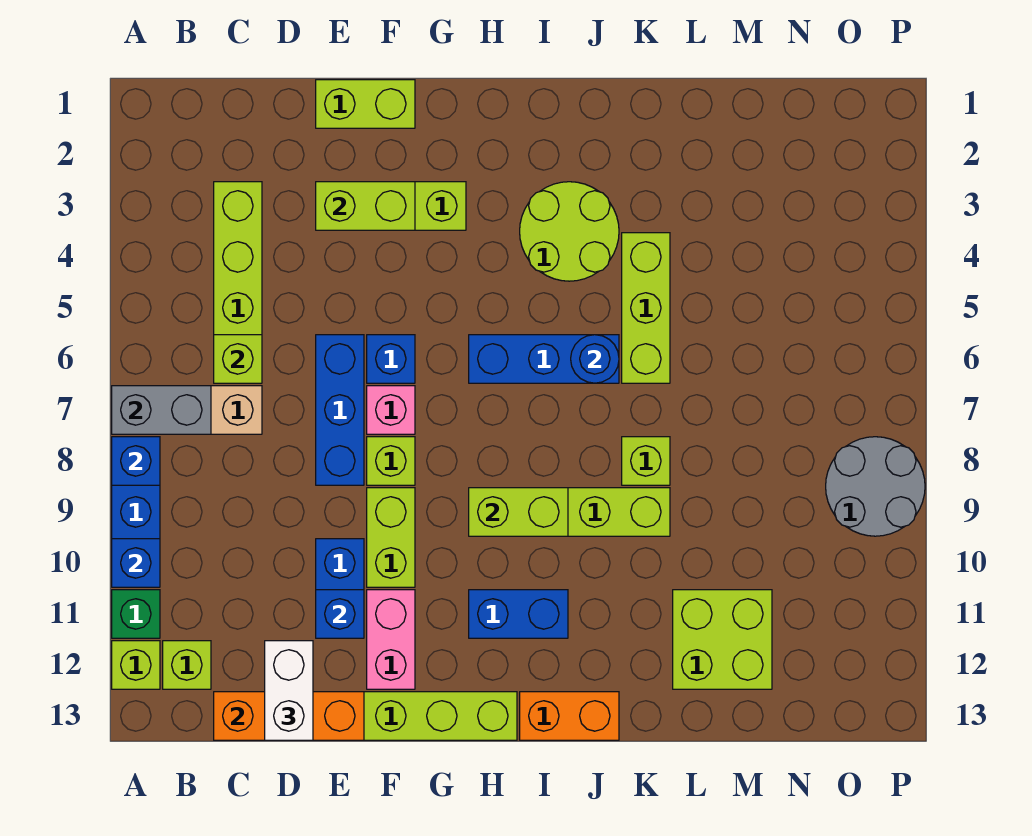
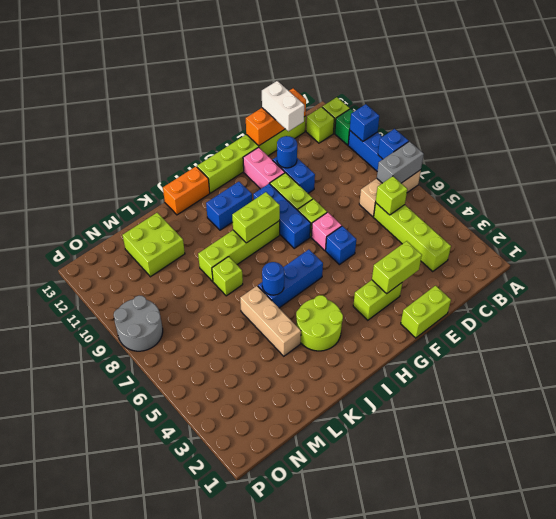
blue brick E6:E8 level 1 -> blue brick G8:G10 level 1
blue brick E11 level 2 -> blue round brick E11 level 2
lime brick K4:K6 level 1 -> tan brick K4:K6 level 1

